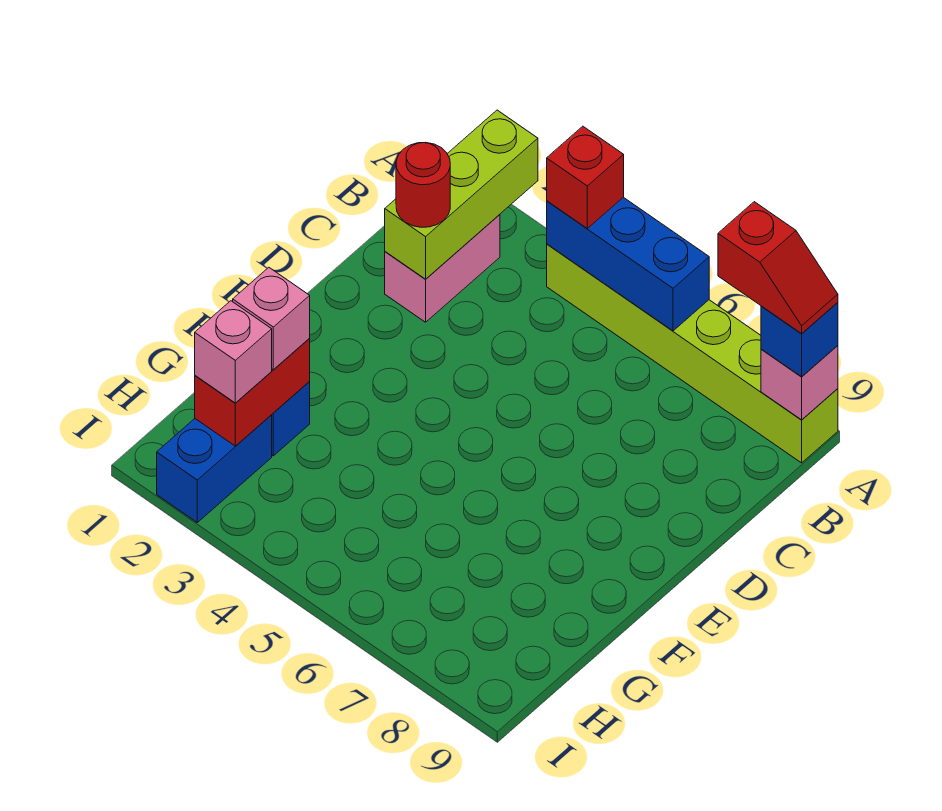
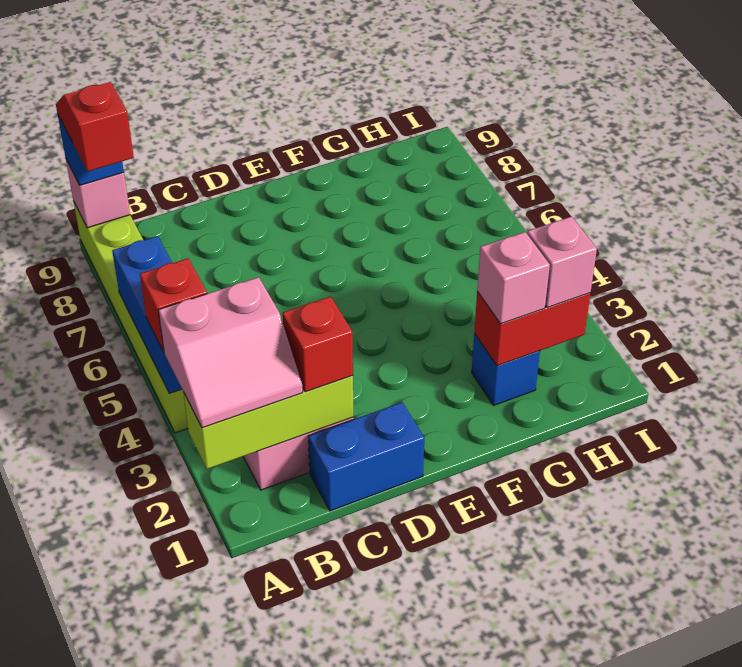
none -> pink slope A2:B3 level 3 top 3
red round brick C2 level 3 -> red brick C2 level 3
blue brick H2:I2 level 1 -> blue brick C1:D1 level 1

